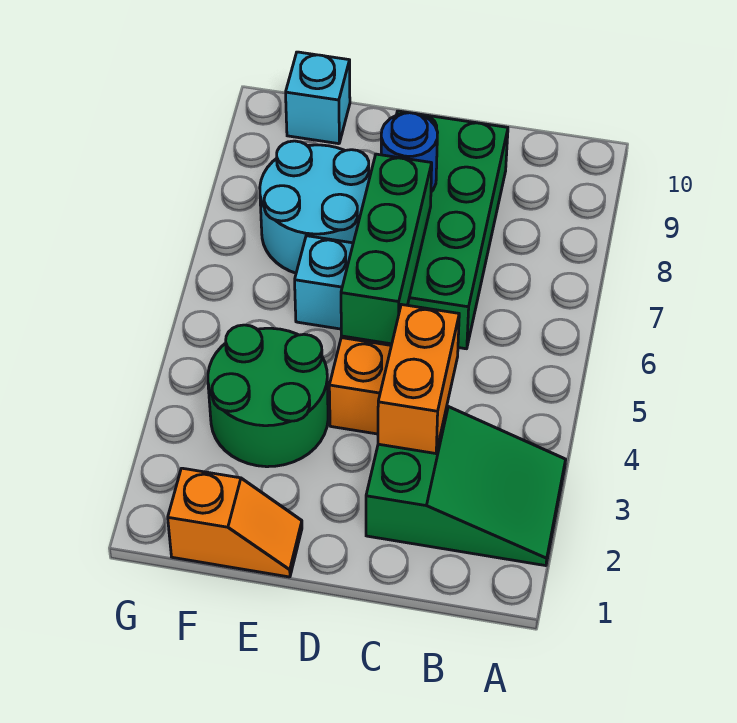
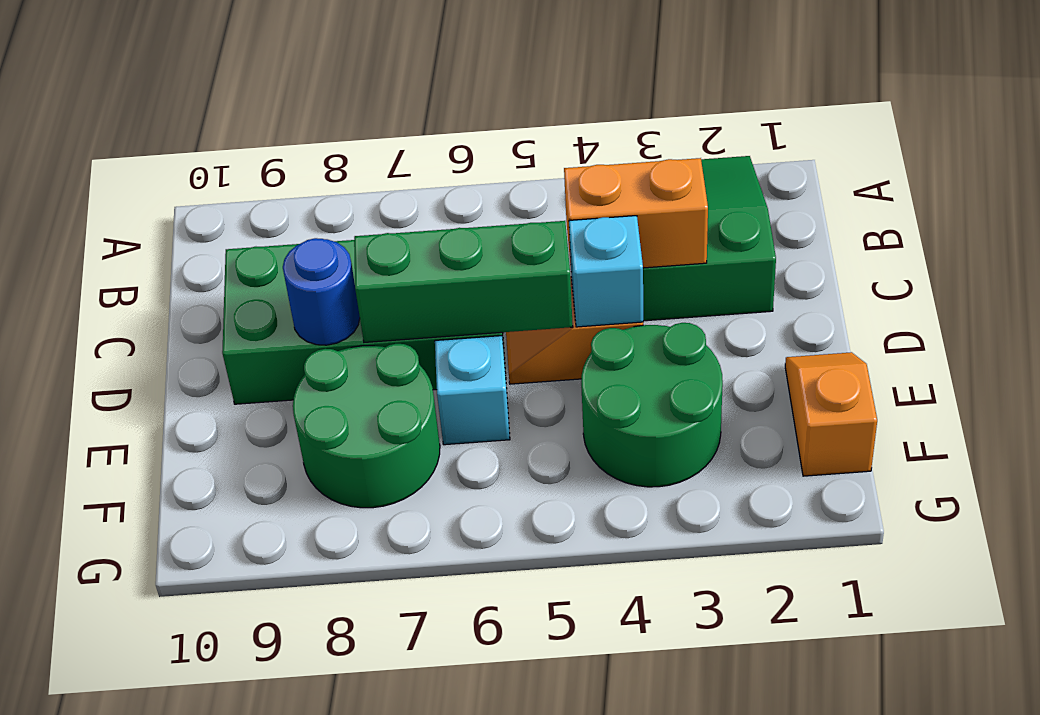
cyan round brick E7:F8 level 1 -> green round brick E7:F8 level 1
cyan brick F10 level 1 -> cyan brick D4 level 2

